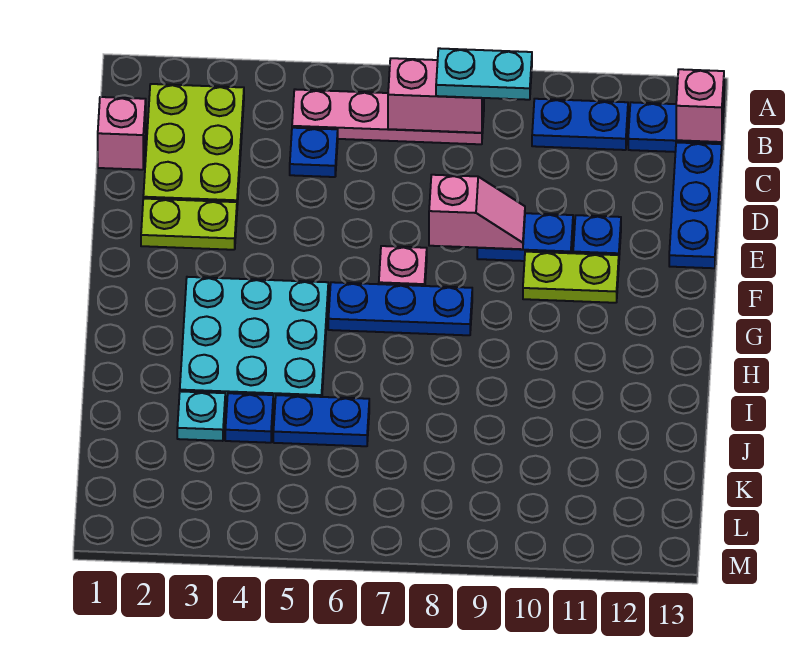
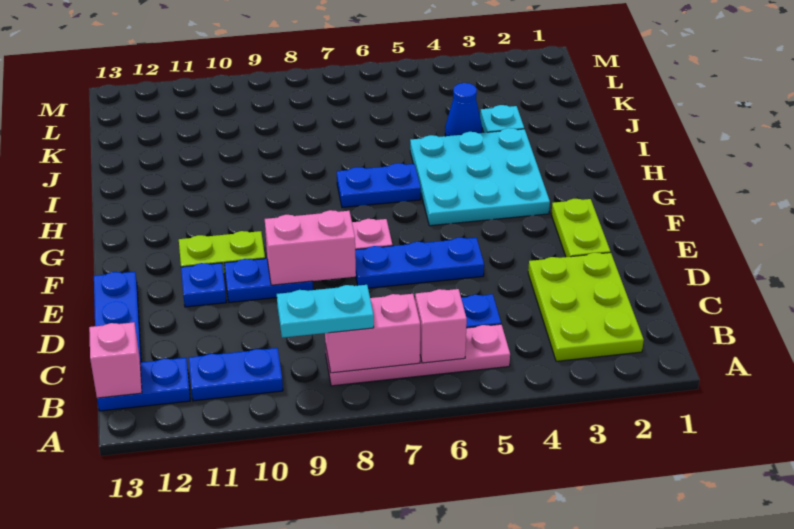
pink brick C1 level 1 -> pink brick B6 level 2
lime plate E2:E3 level 1 -> lime plate E2:F2 level 1
pink slope E8:E9 level 2 top 8 -> pink brick E8:E9 level 2
blue plate G6:G8 level 1 -> blue plate E5:E7 level 1
blue plate J4 level 1 -> blue cone J4 level 1
blue plate J5:J6 level 1 -> blue plate H6:H7 level 1

